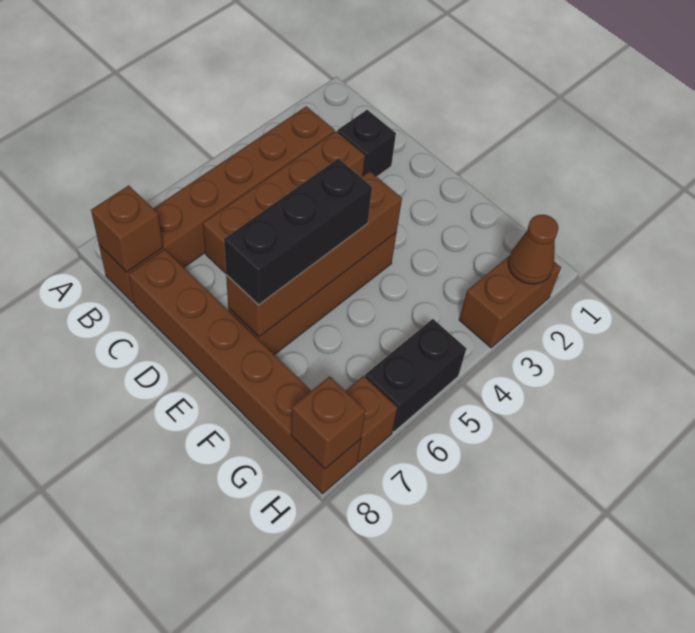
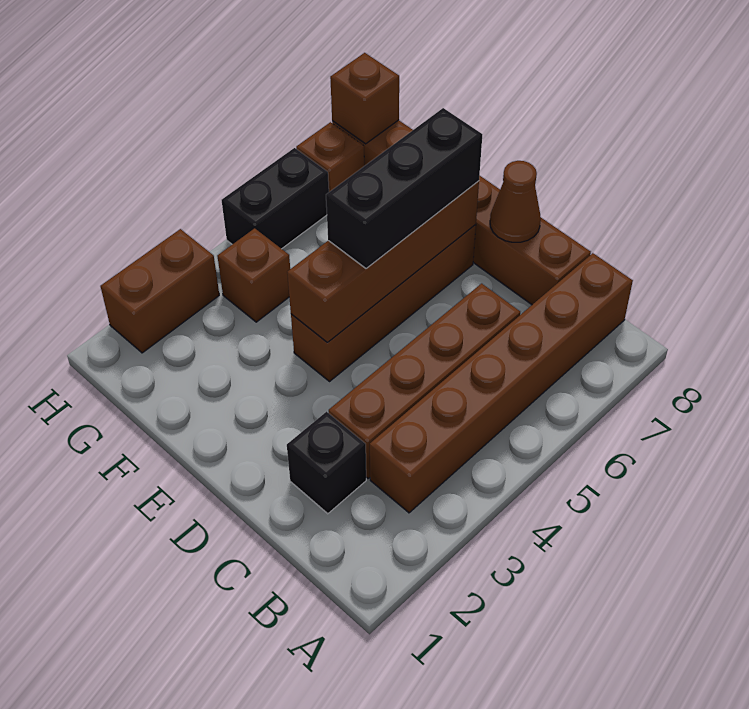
brown brick B8 level 2 -> brown brick G4 level 1
brown cone H2 level 2 -> brown cone D8 level 2

